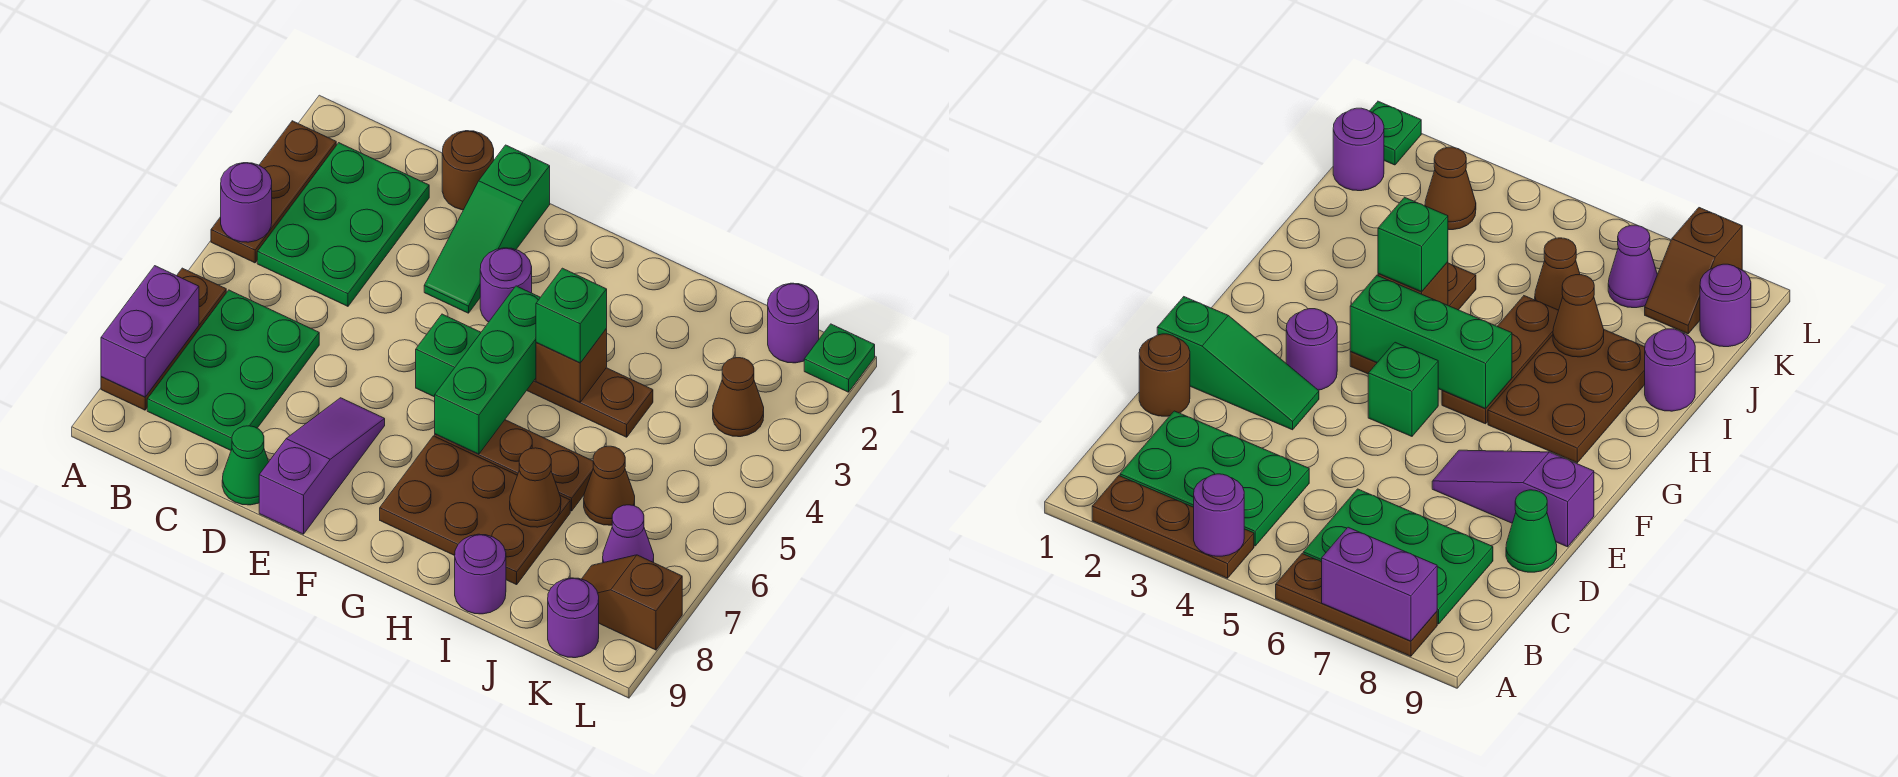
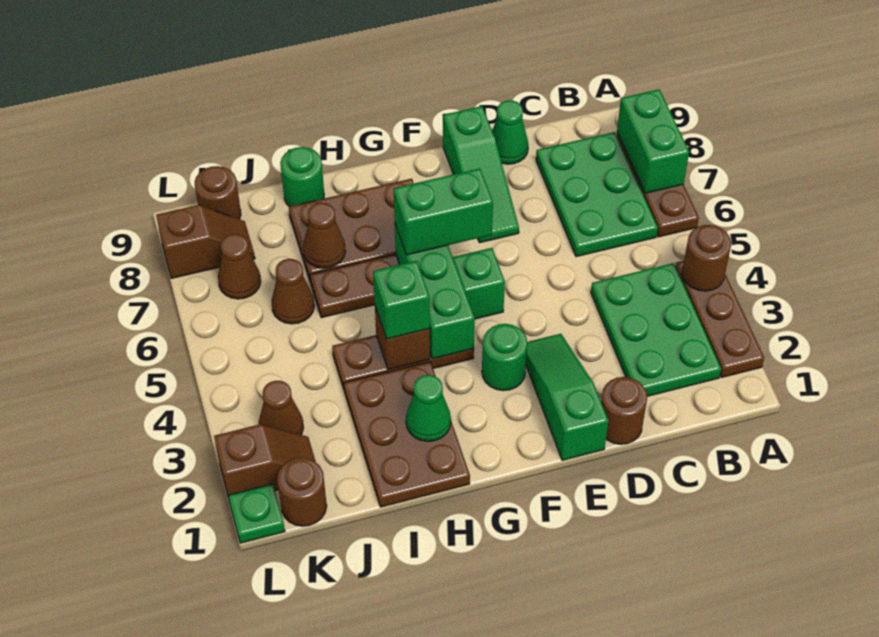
purple round brick A4 level 2 -> brown round brick A4 level 2
purple brick A7:A8 level 2 -> green brick A7:A8 level 2
purple slope E7:E9 level 1 top 9 -> green slope E7:E9 level 1 top 9
purple round brick F3 level 1 -> green round brick F3 level 1
none -> green brick F6:G6 level 3
none -> brown plate H1:I3 level 1
none -> green cone H2 level 2
purple round brick I9 level 1 -> green round brick I9 level 1
purple round brick K1 level 1 -> brown round brick K1 level 1
none -> brown slope K2:L2 level 1 top L
purple cone K7 level 1 -> brown cone K7 level 1
purple round brick K9 level 1 -> brown round brick K9 level 1

